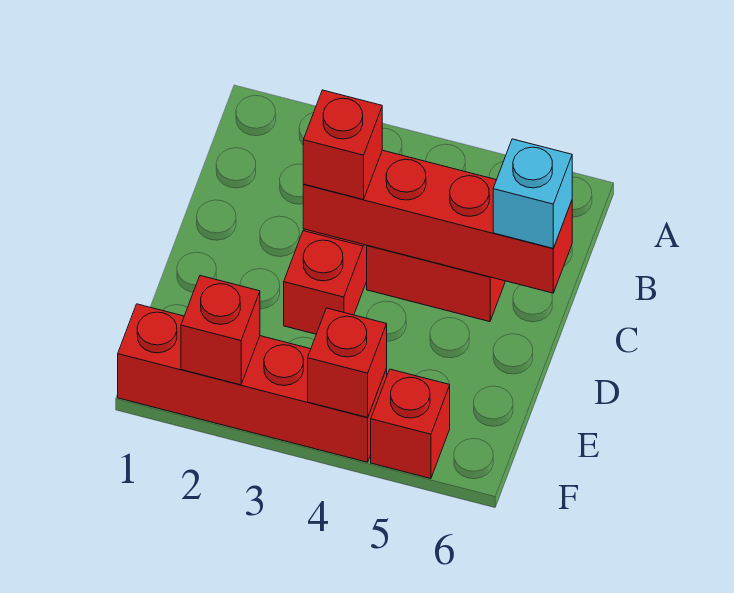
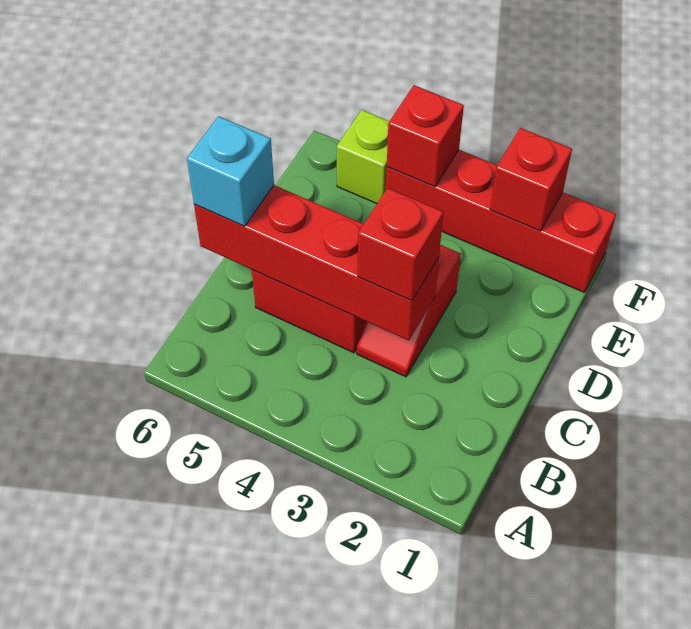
red brick F5 level 1 -> lime brick F5 level 1

